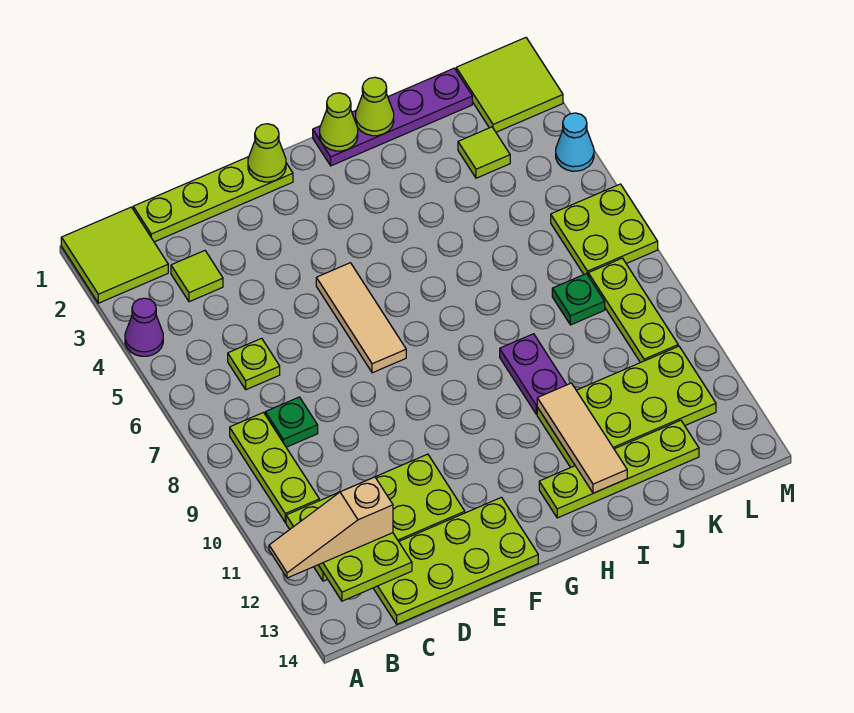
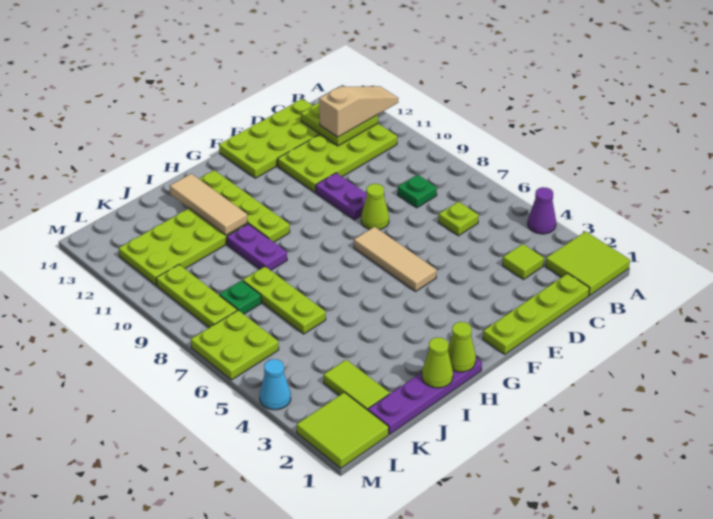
lime plate B8:B10 level 1 -> lime plate J6:J8 level 1
none -> purple plate E9:E10 level 1
lime cone F1 level 2 -> lime cone E8 level 1
lime plate H13:K13 level 1 -> lime plate H10:H13 level 1
lime tile K3 level 1 -> lime tile K2:K3 level 1

